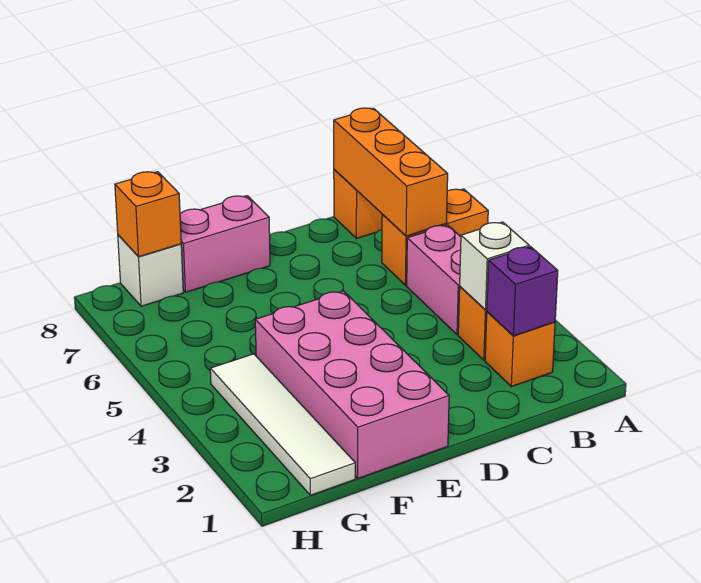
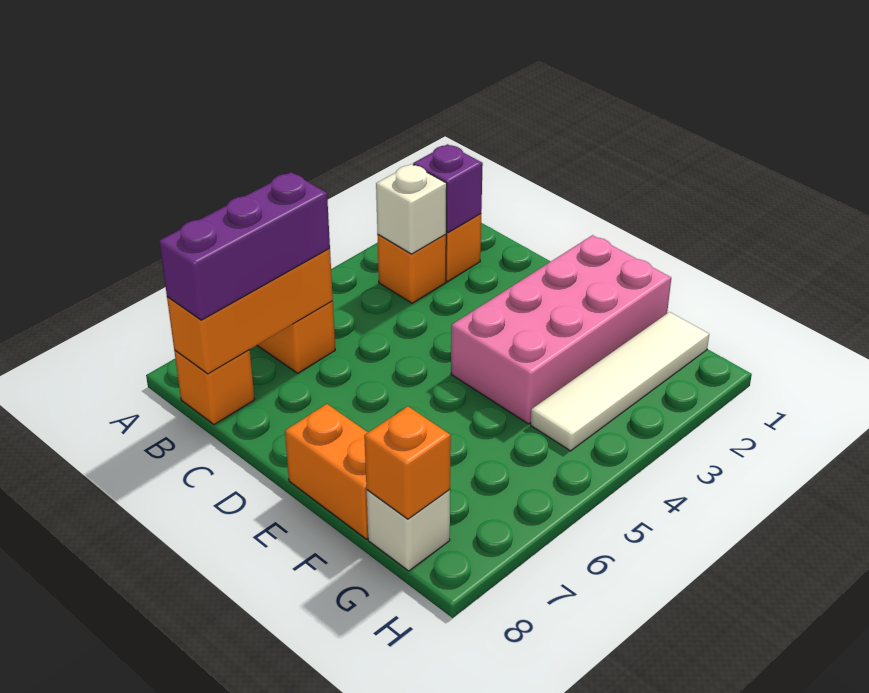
pink brick B4:B5 level 1 -> none
none -> purple brick B6:B8 level 3
pink brick E8:F8 level 1 -> orange brick E8:F8 level 1

